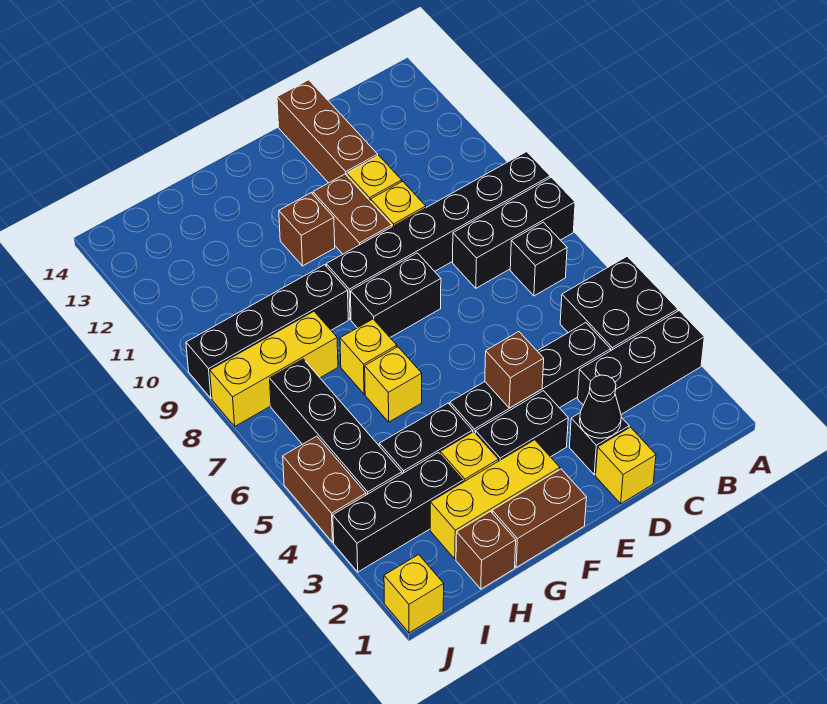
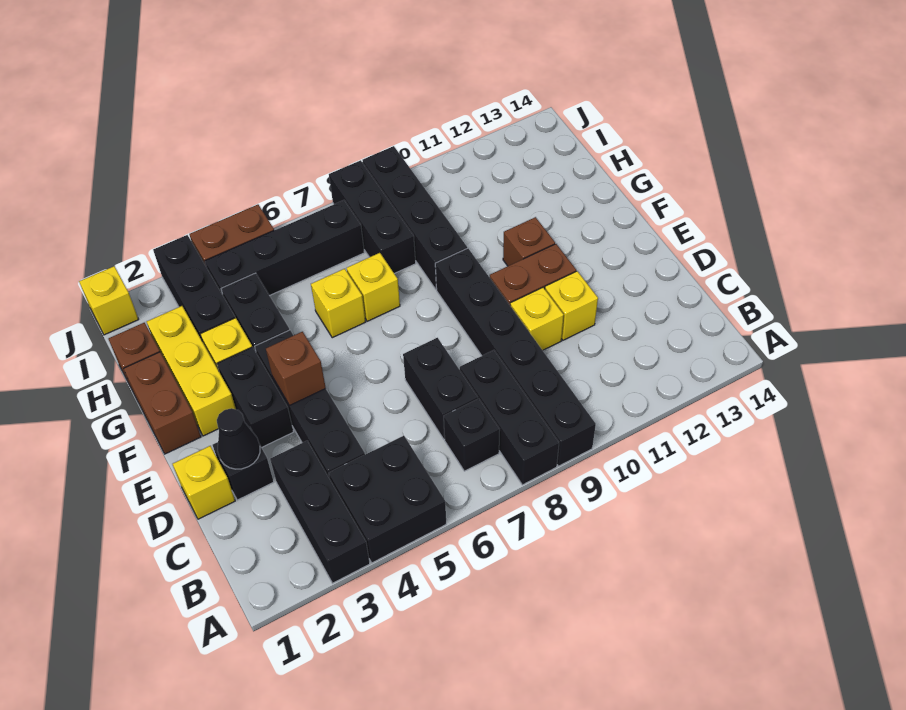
brown brick D12:D14 level 1 -> none
black brick E8:F8 level 1 -> black brick C7:D7 level 1
yellow brick H8:J8 level 1 -> black brick H8:J8 level 1

